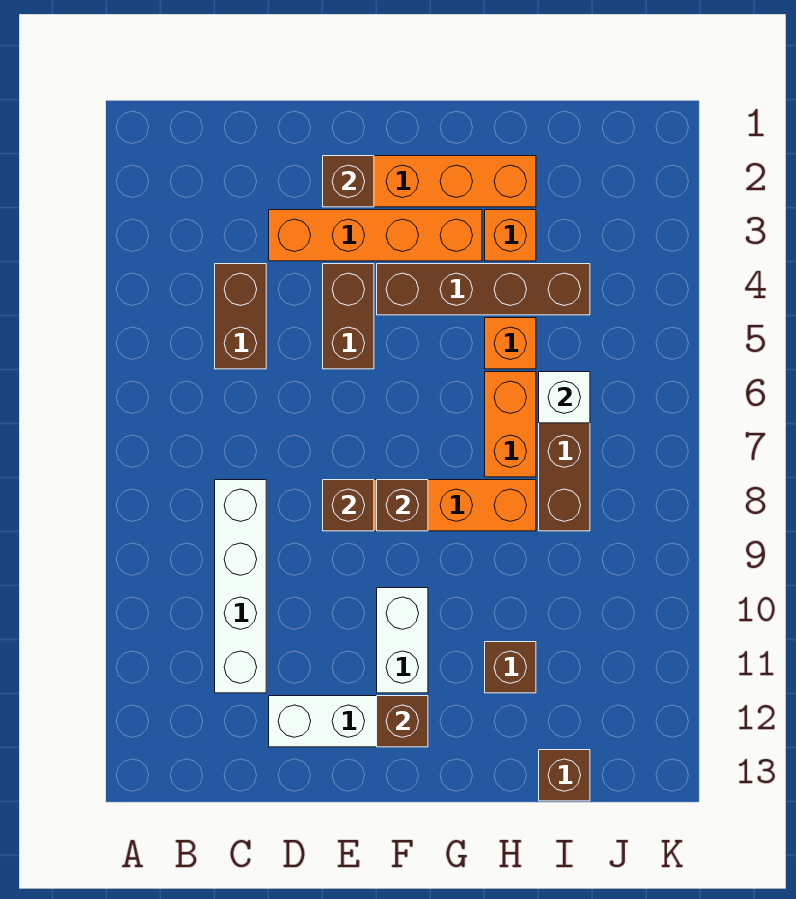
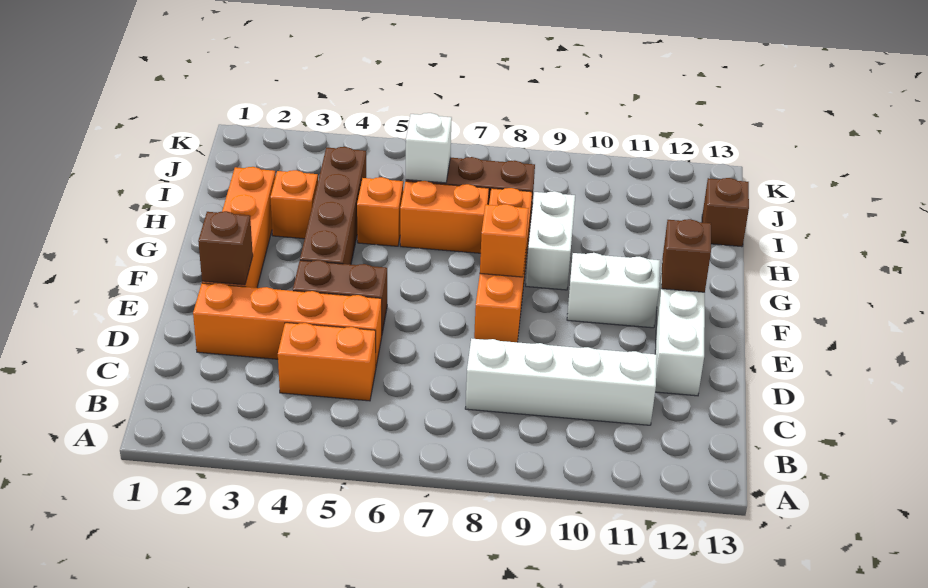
brown brick C4:C5 level 1 -> orange brick C4:C5 level 1
orange brick D3:G3 level 1 -> orange brick D2:D5 level 1
brown brick E8 level 2 -> none
brown brick F8 level 2 -> orange brick F8 level 2
none -> white brick G9:H9 level 1
brown brick H11 level 1 -> none

